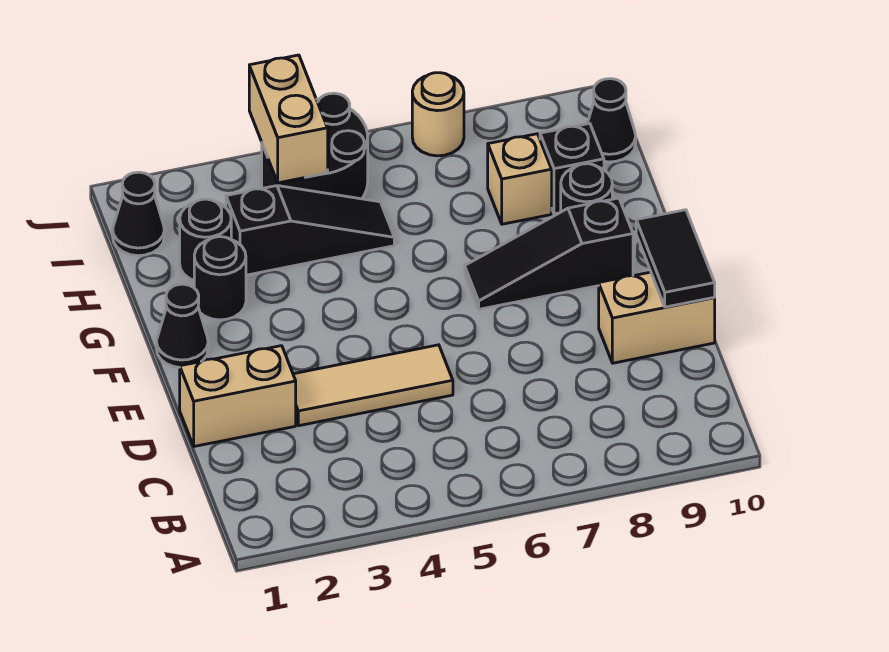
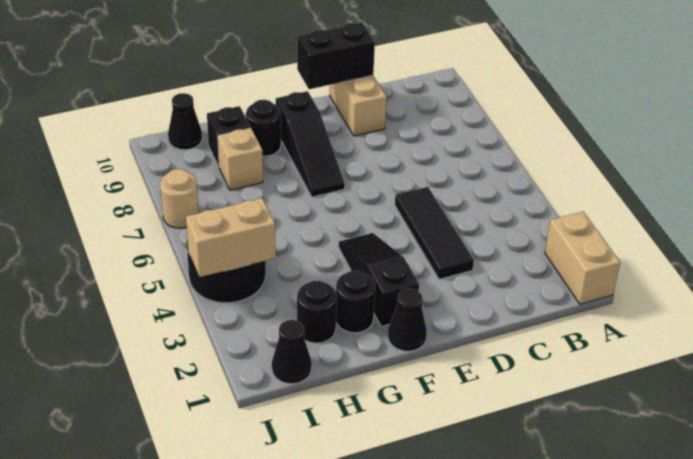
tan brick D1:D2 level 1 -> tan brick A1:A2 level 1
tan tile D3:D5 level 1 -> black tile D3:D5 level 1
black tile D10:E10 level 2 -> black brick D10:E10 level 2
black slope H3:H5 level 1 top 3 -> black slope F2:F4 level 1 top 2

